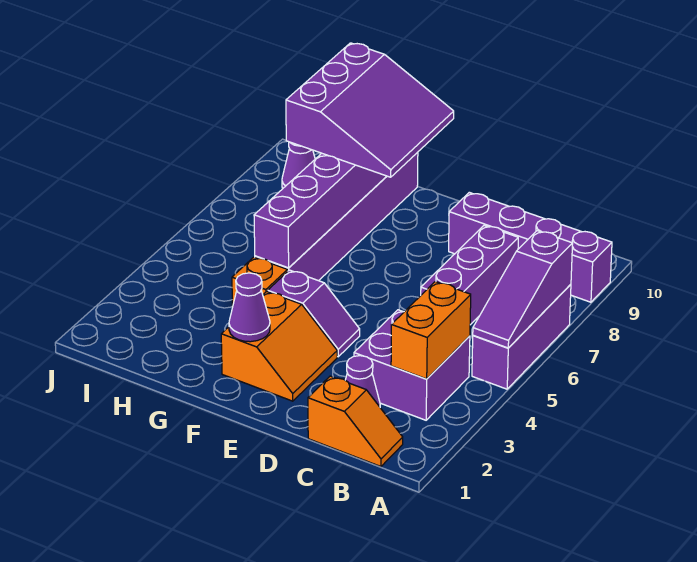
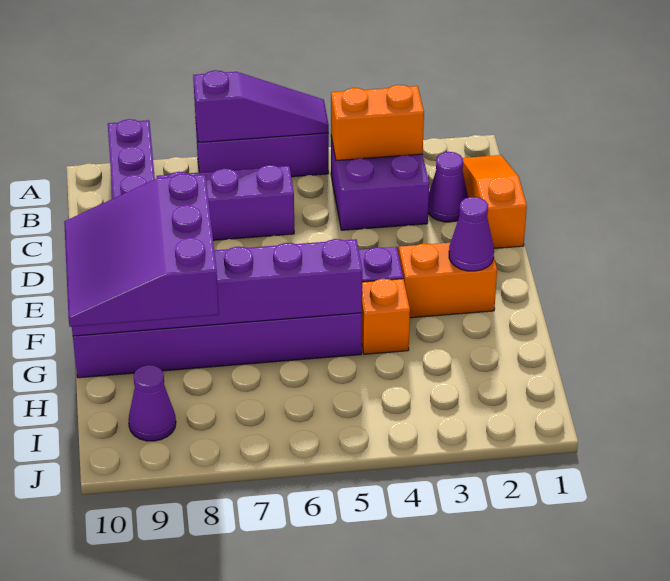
orange slope B1:C1 level 1 top C -> orange slope B1:D1 level 1 top D
purple slope F8:H10 level 3 top H -> purple slope F8:H10 level 3 top 8

